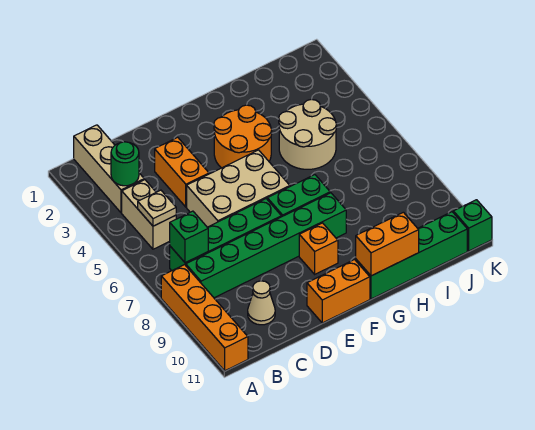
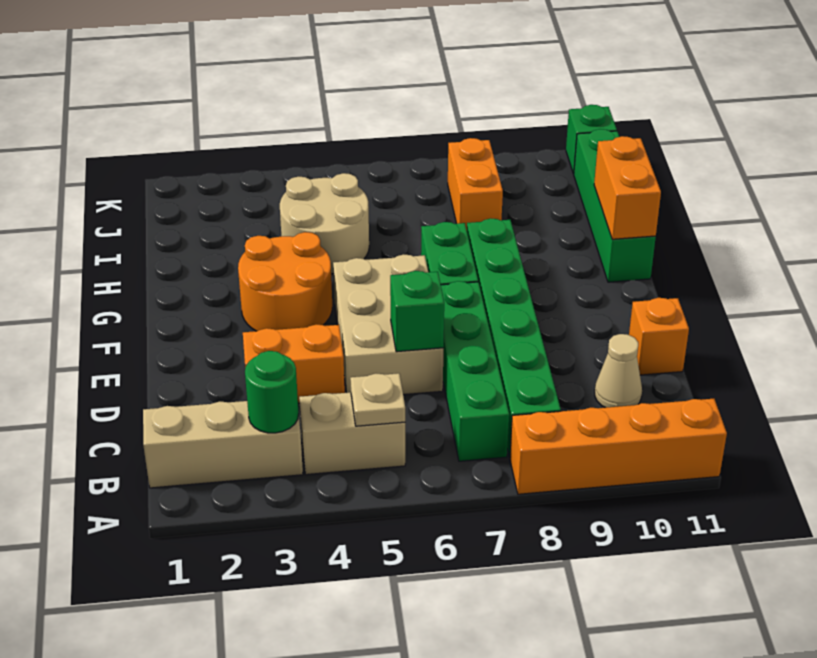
green brick B7 level 2 -> green brick D6 level 2
orange brick E11:F11 level 1 -> orange brick I8:J8 level 1
orange brick F9 level 1 -> orange brick D11 level 1

